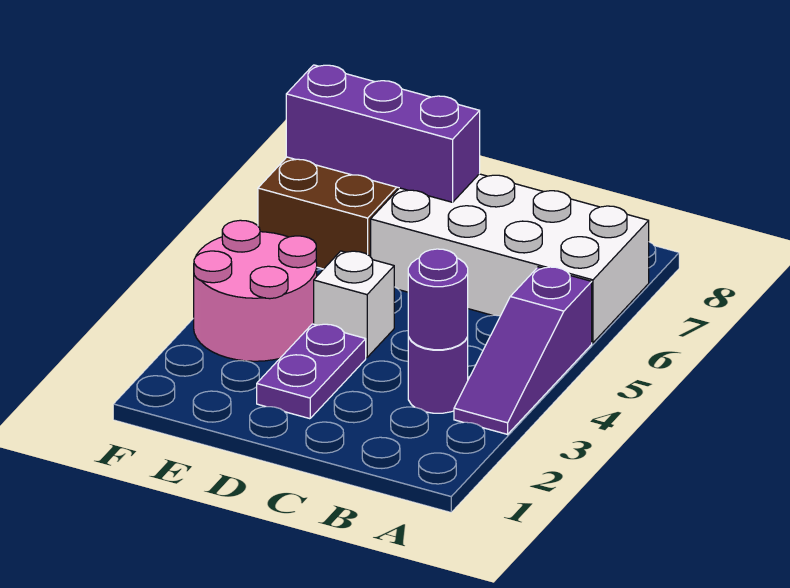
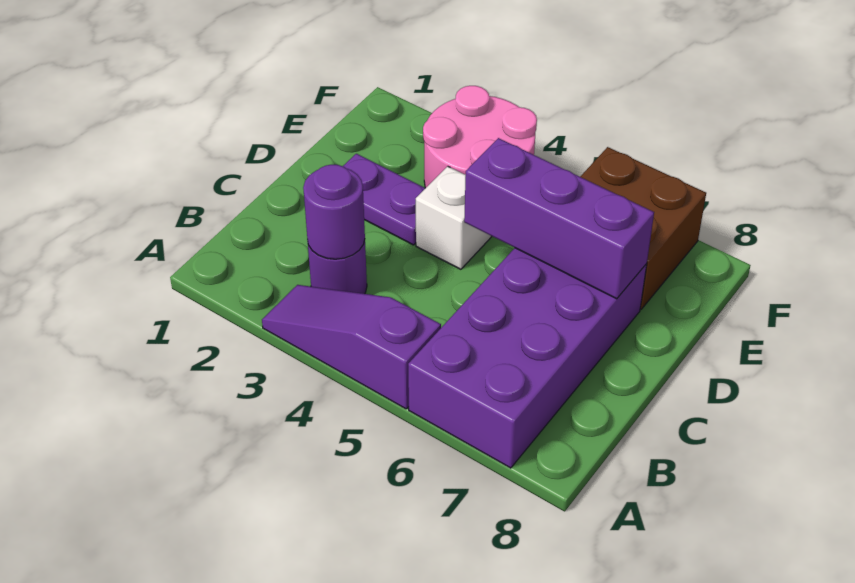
white brick A6:D7 level 1 -> purple brick A6:D7 level 1
purple brick D7:F7 level 2 -> purple brick D5:D7 level 2

